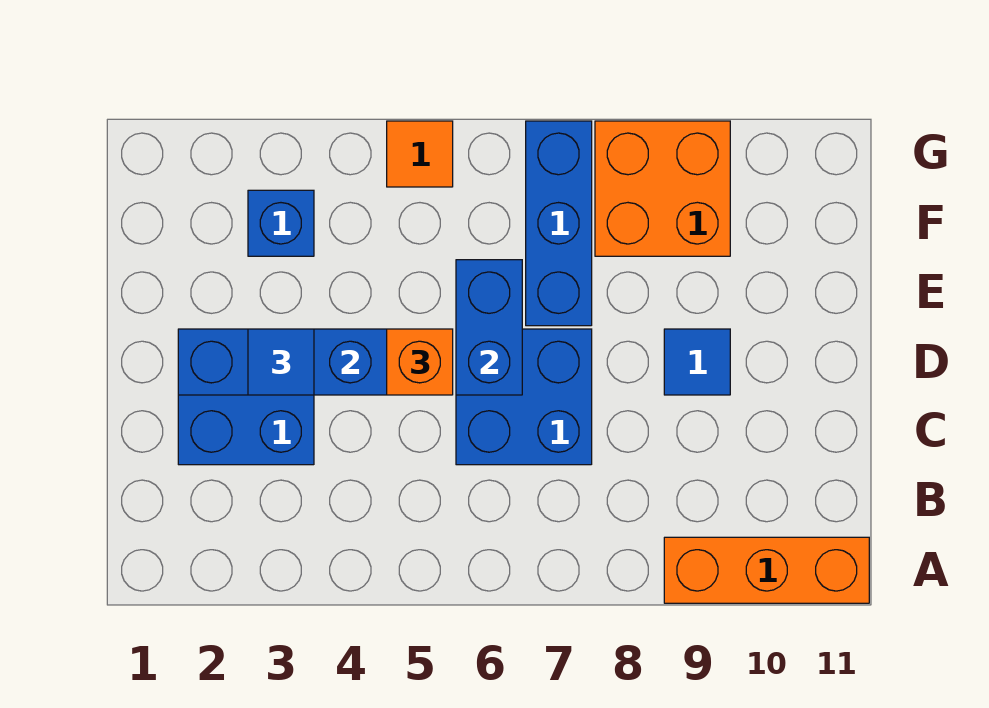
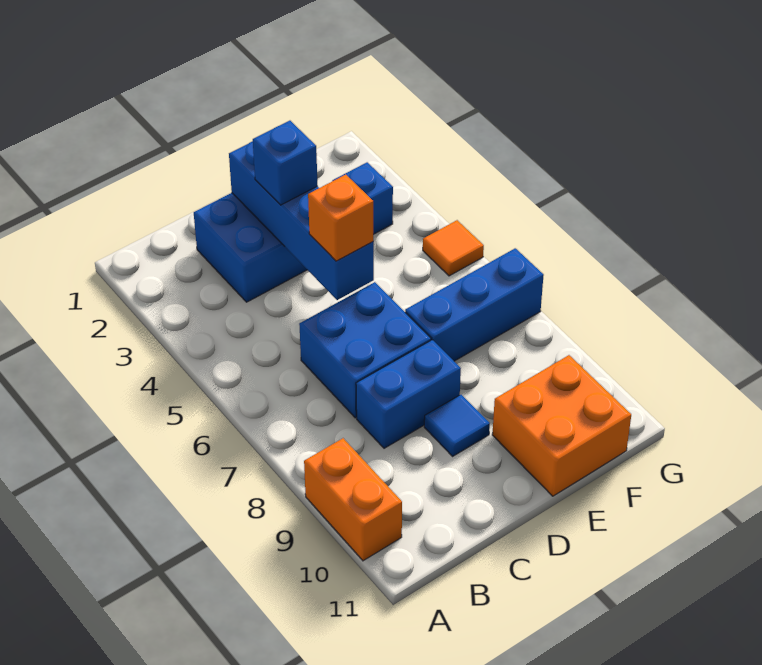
orange brick A9:A11 level 1 -> orange brick A9:A10 level 1
blue tile D3 level 3 -> blue brick D3 level 3
blue brick D6:E6 level 2 -> blue brick C8:D8 level 1
orange brick F8:G9 level 1 -> orange brick E10:F11 level 1

